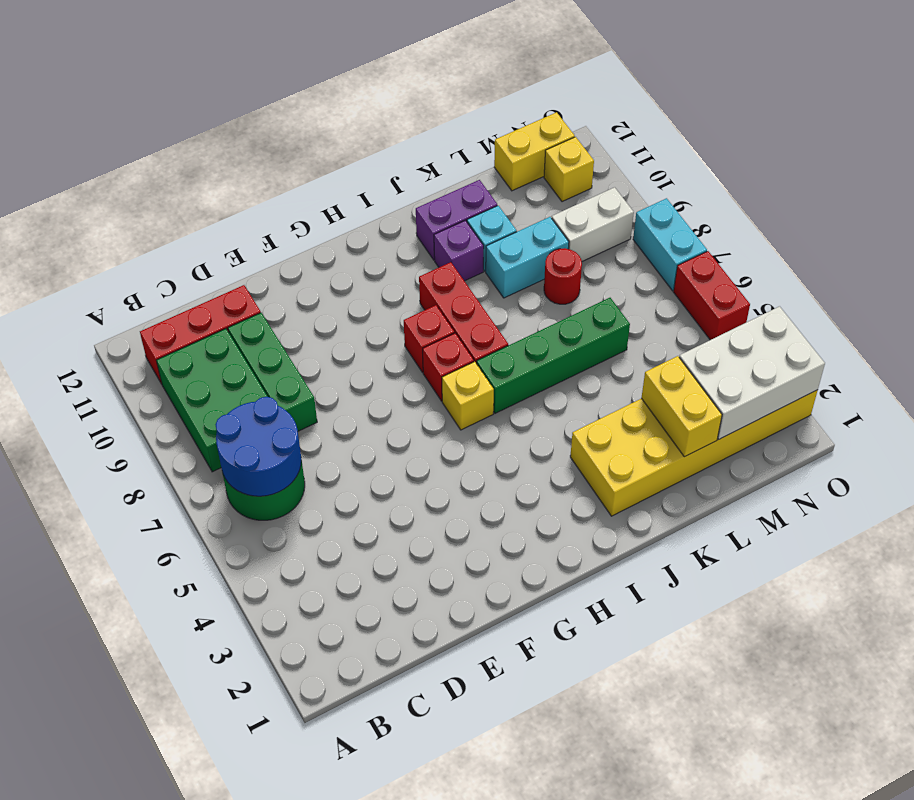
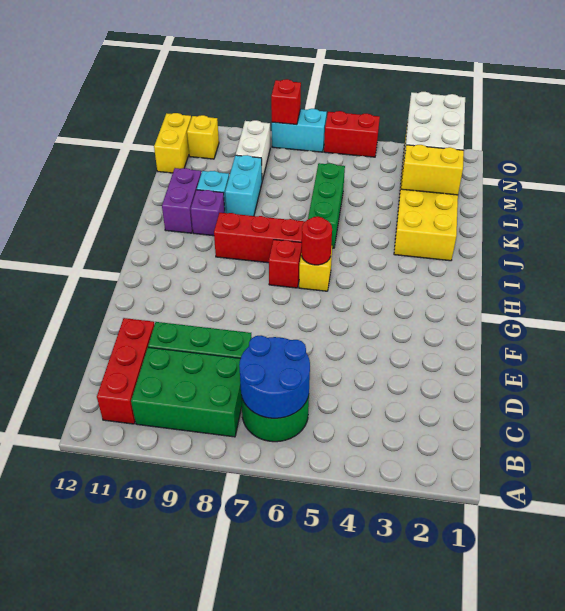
red brick H8 level 1 -> red brick O8 level 2
green brick I6:L6 level 1 -> green brick J6:L6 level 1
red round brick L8 level 1 -> red round brick H6 level 2

